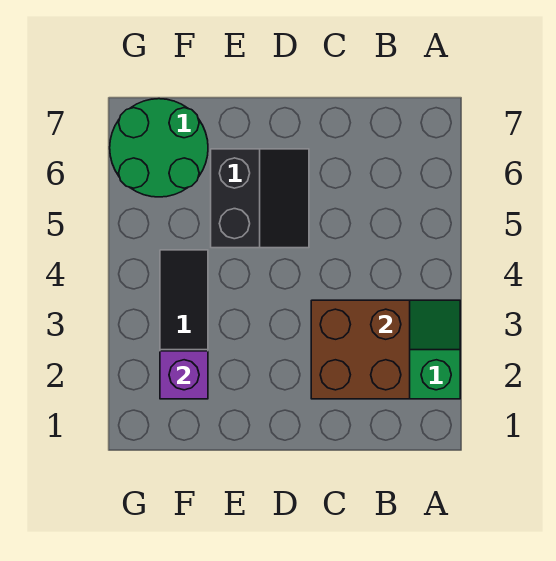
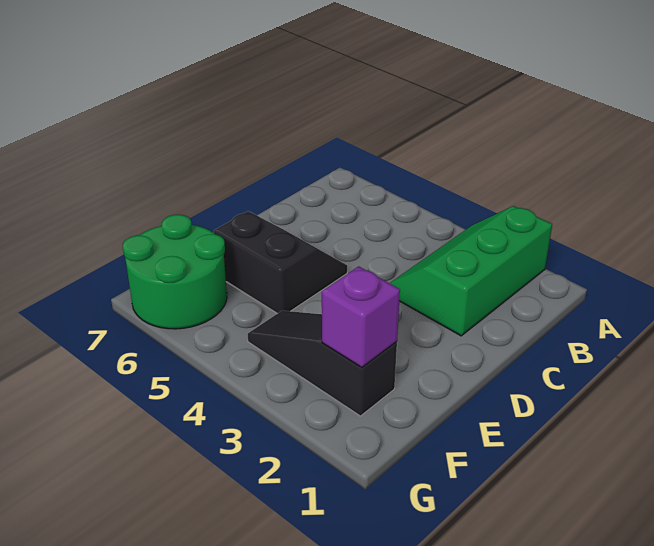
brown brick B2:C3 level 2 -> none

